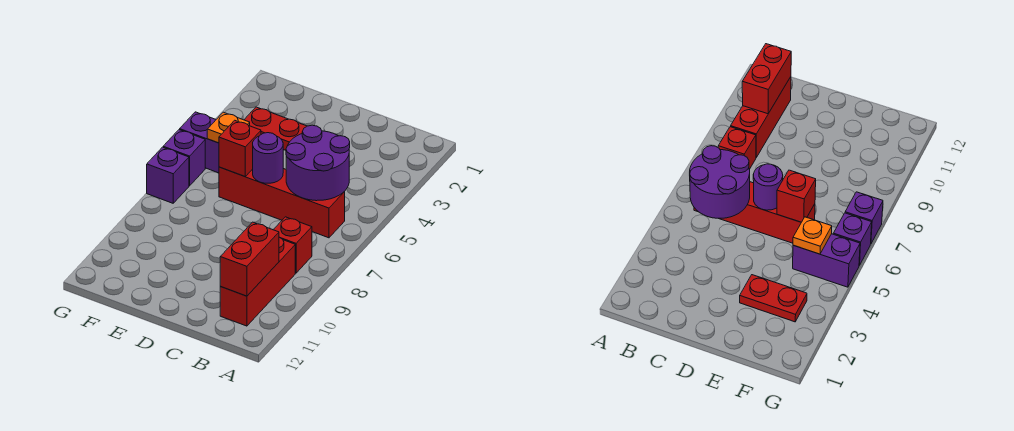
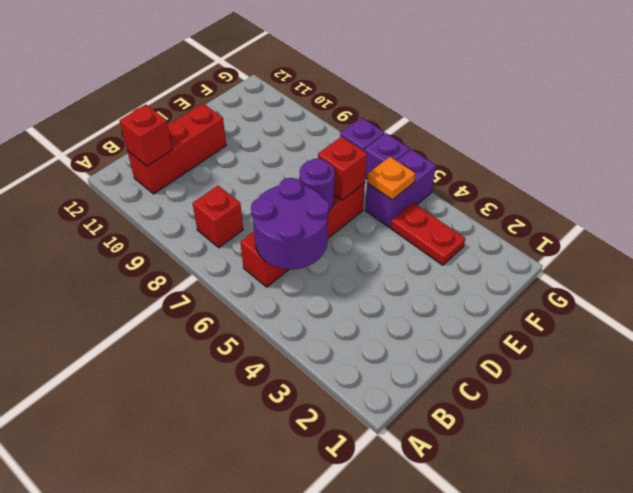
red brick B9:B11 level 1 -> red brick B11:D11 level 1
red brick B10:B11 level 2 -> red brick B11 level 2
red plate E3:F3 level 1 -> red plate F3:F4 level 1

